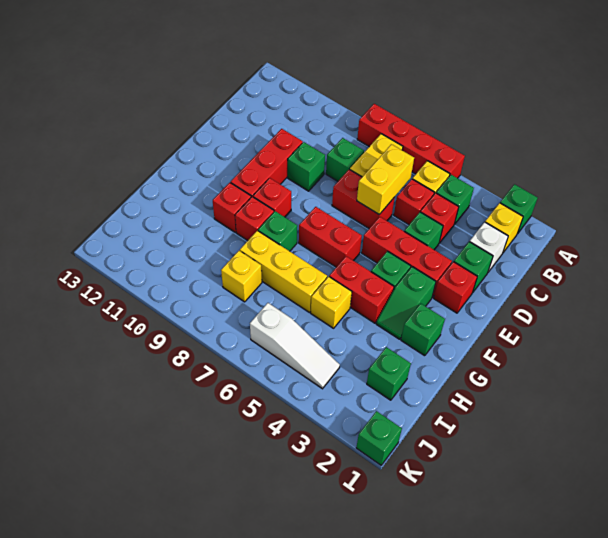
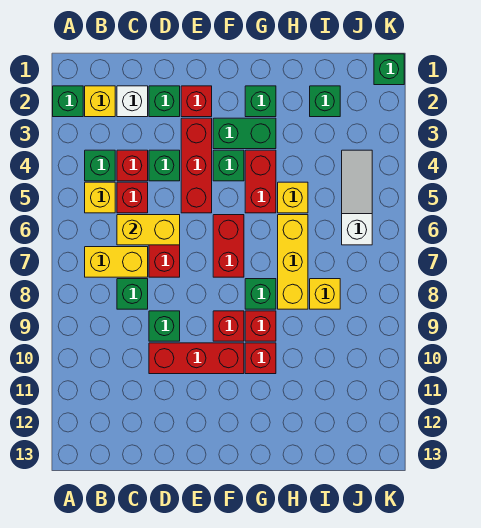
red brick A5:A8 level 1 -> none
green slope F3:G3 level 1 top F -> green brick F3:G3 level 1

